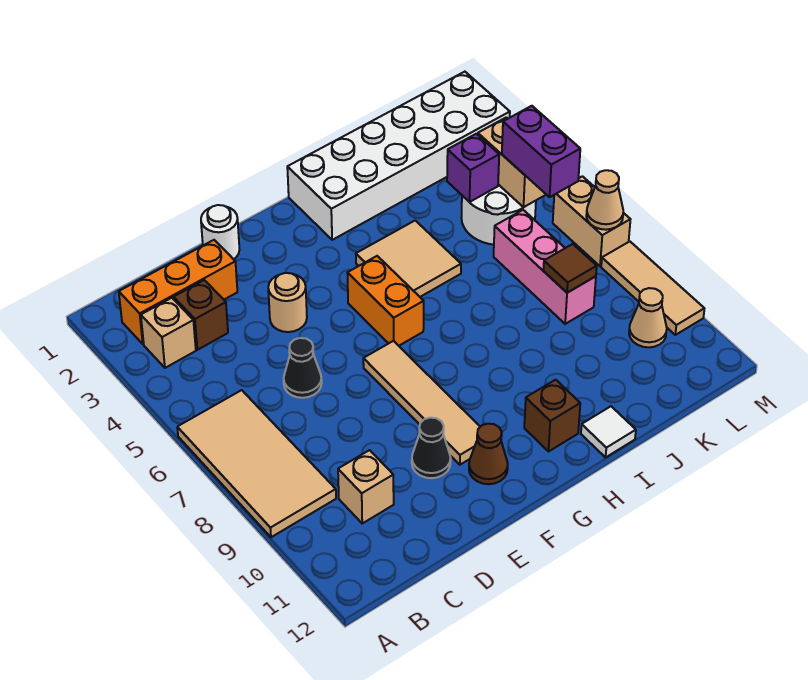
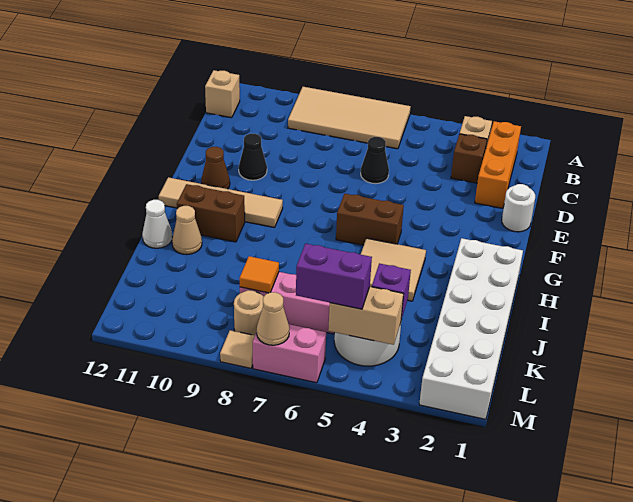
tan brick C10 level 1 -> tan brick B12 level 1
tan round brick E4 level 1 -> tan round brick L8 level 1
tan tile F7:F10 level 1 -> tan tile G9:G12 level 1
orange brick G5:G6 level 1 -> brown brick G5:G6 level 1
brown brick H11 level 1 -> brown brick H10:H11 level 1
white tile I12 level 1 -> white cone I12 level 1
brown tile K8 level 2 -> orange tile K8 level 2
tan cone L10 level 1 -> tan cone I11 level 1
tan brick M6:M7 level 1 -> pink brick M6:M7 level 1
tan tile M8:M10 level 1 -> tan tile M8 level 1

